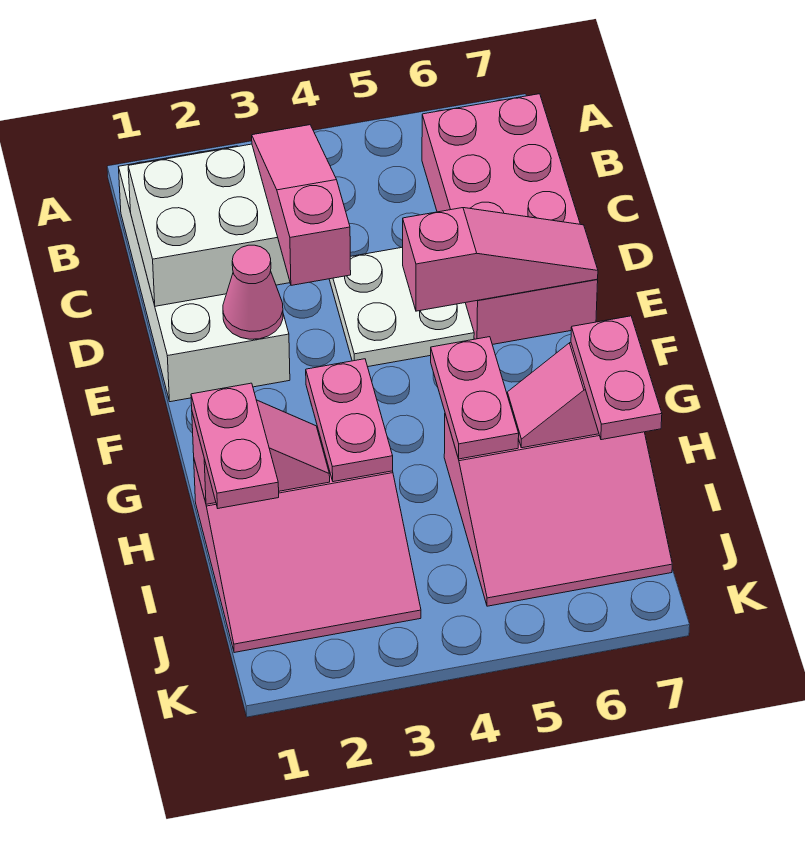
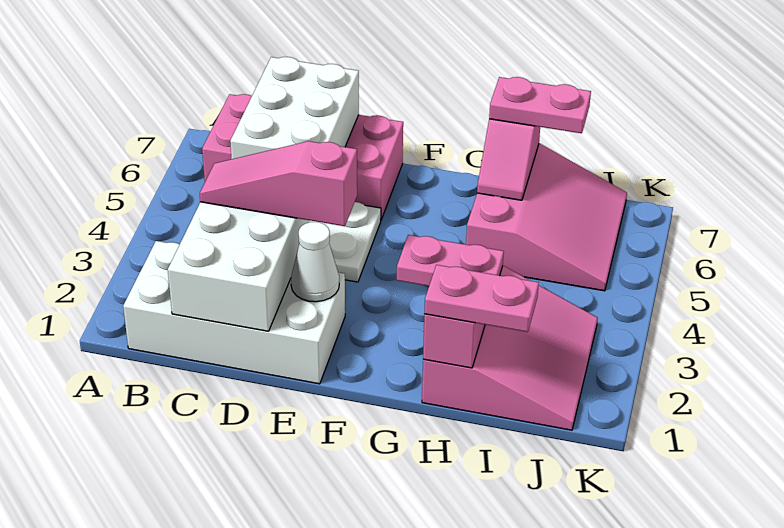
none -> white brick C5:D7 level 2
pink cone E2 level 2 -> white cone E2 level 2
pink slope E5:E7 level 2 top 5 -> none
pink plate G5:H5 level 2 -> none

